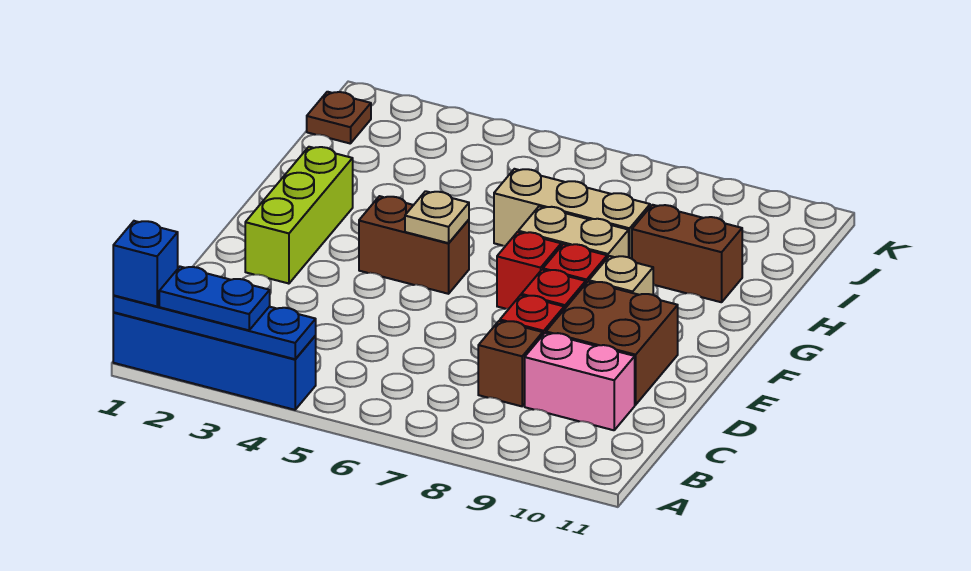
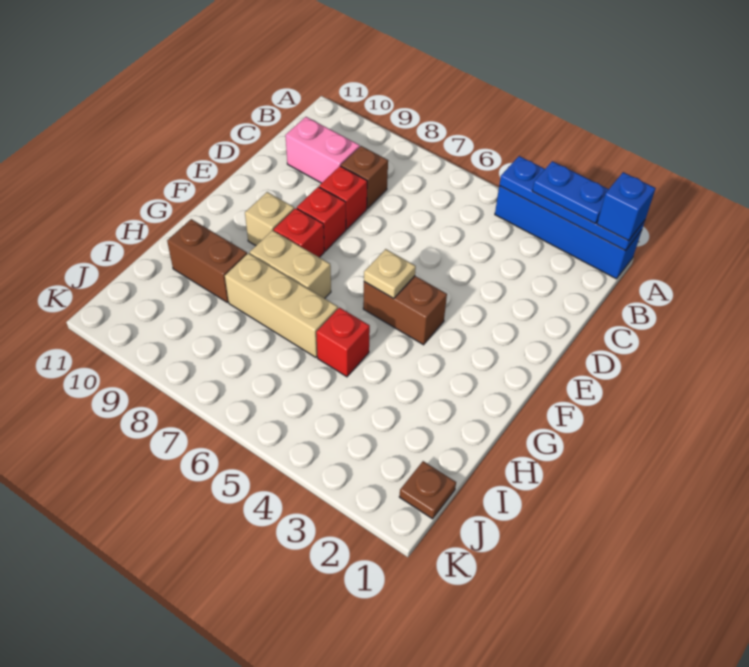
brown brick D9:E10 level 1 -> none
lime brick E2:G2 level 1 -> none
red brick F7 level 1 -> red brick H5 level 1

